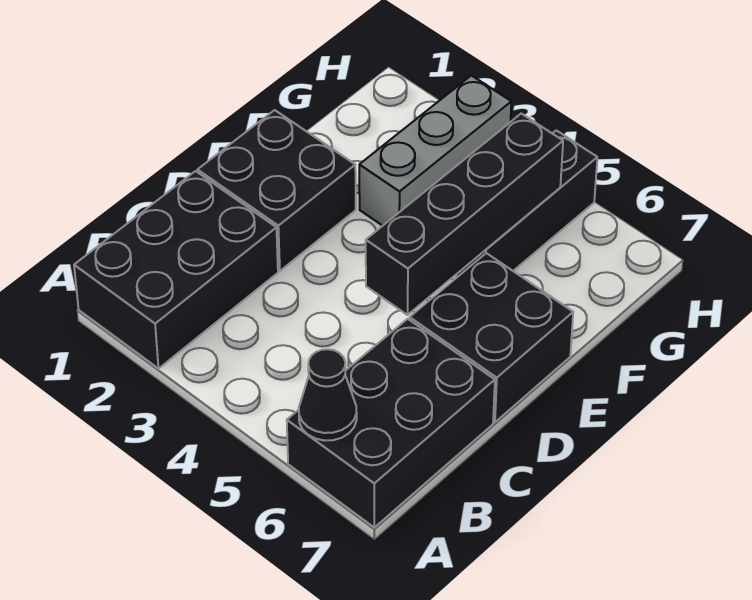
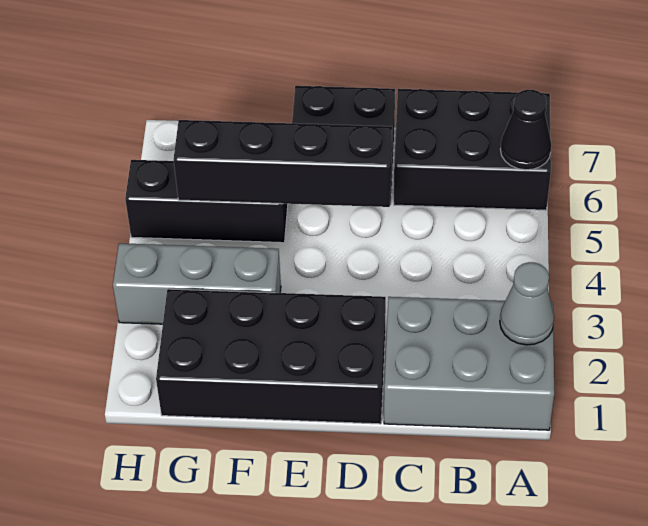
black brick A1:C2 level 1 -> grey brick A1:C2 level 1
none -> grey cone A2 level 2
black brick D1:E2 level 1 -> black brick D1:G2 level 1

